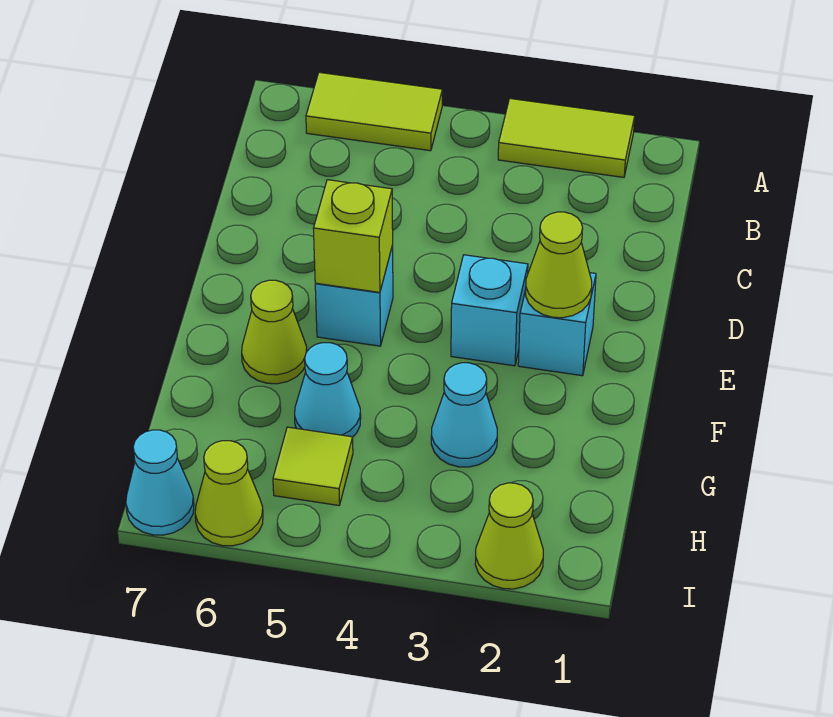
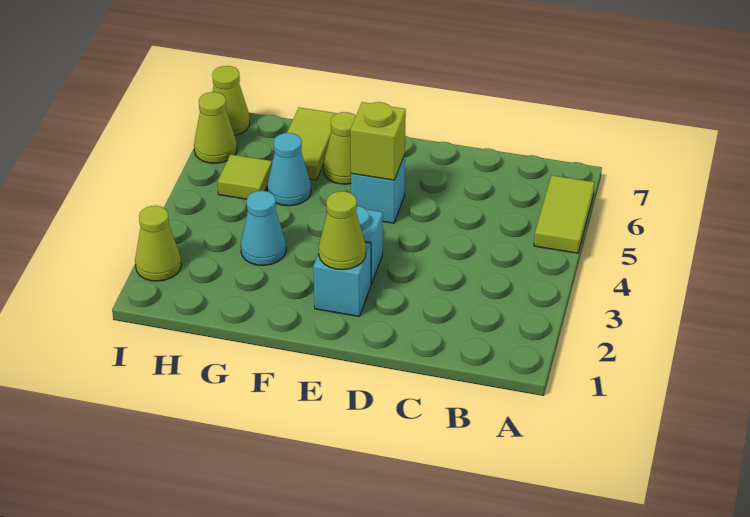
lime tile A2:A3 level 1 -> lime tile G6:G7 level 1
cyan cone I7 level 1 -> lime cone I7 level 1

